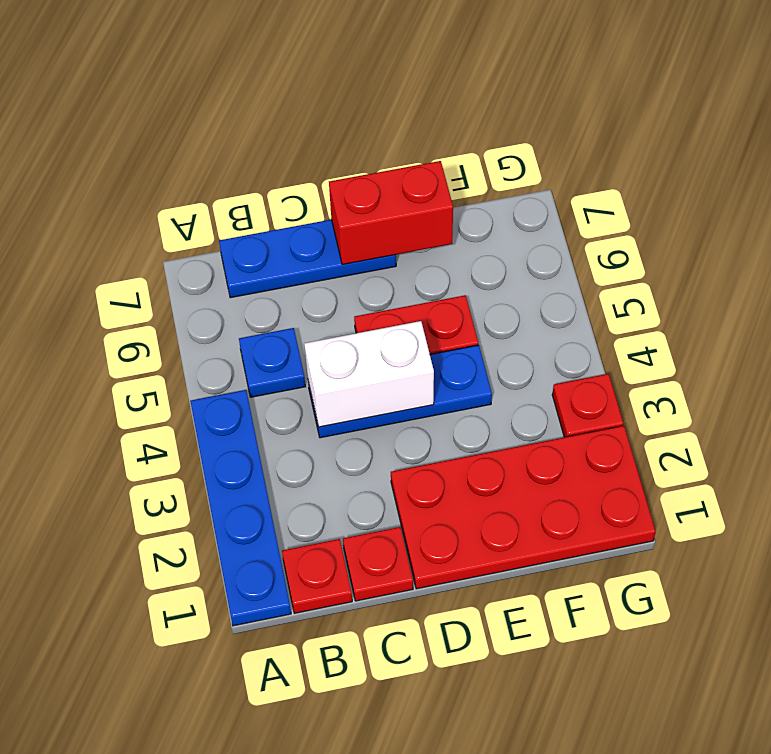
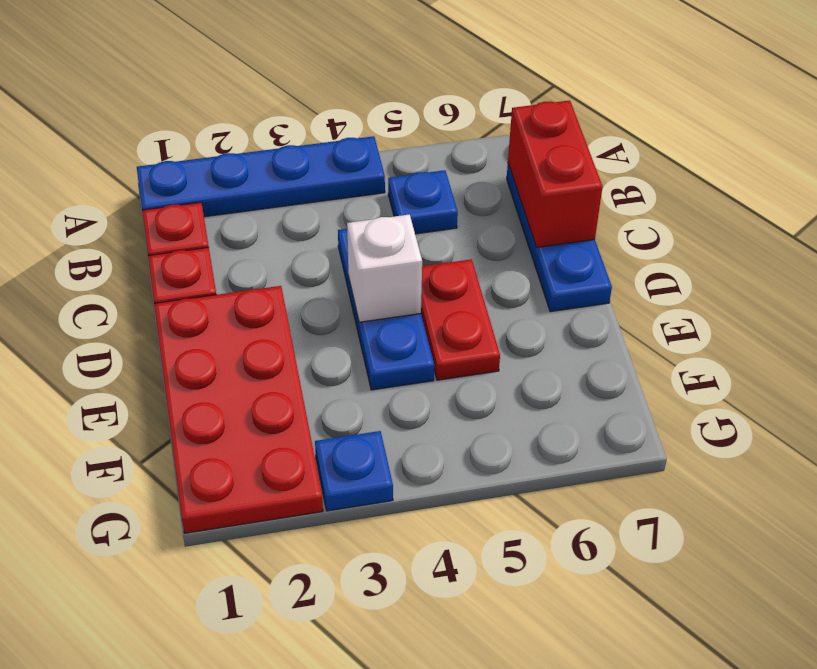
white brick C4:D4 level 2 -> white brick D4 level 2
red brick D7:E7 level 2 -> red brick B7:C7 level 2
red plate G3 level 1 -> blue plate G3 level 1

